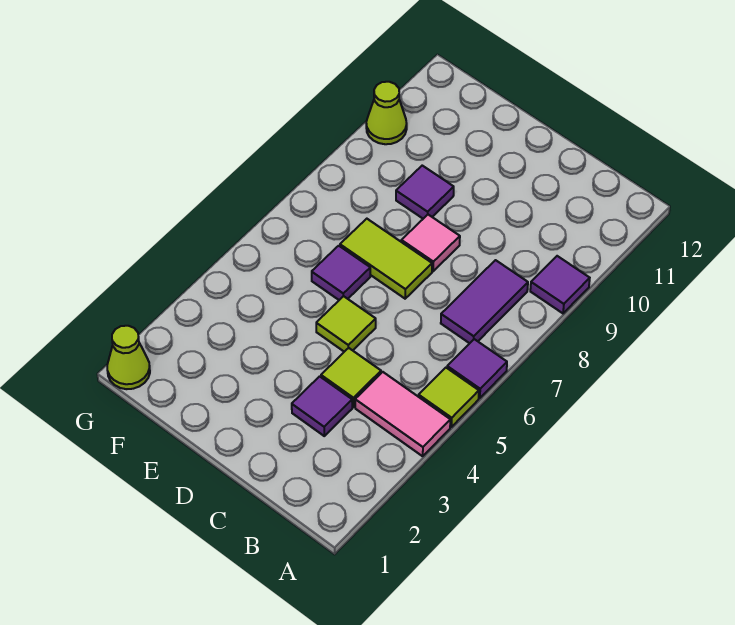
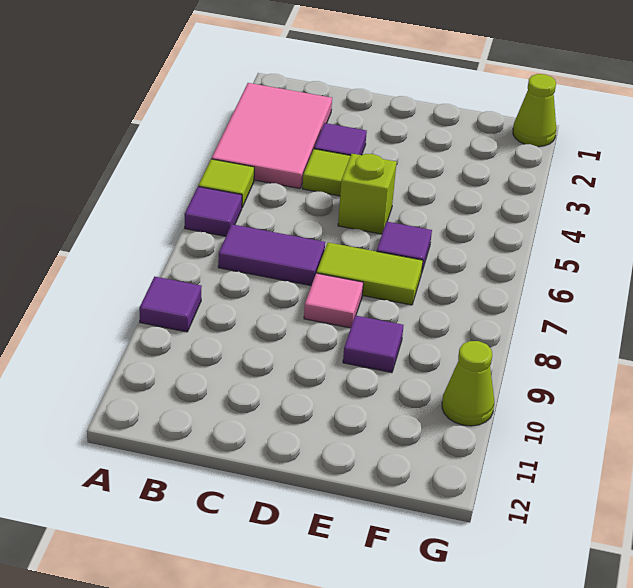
pink tile A4:B4 level 1 -> pink tile A2:B4 level 1
purple tile B7:B8 level 1 -> purple tile B7:C7 level 1
lime tile D5 level 1 -> lime brick D5 level 1

